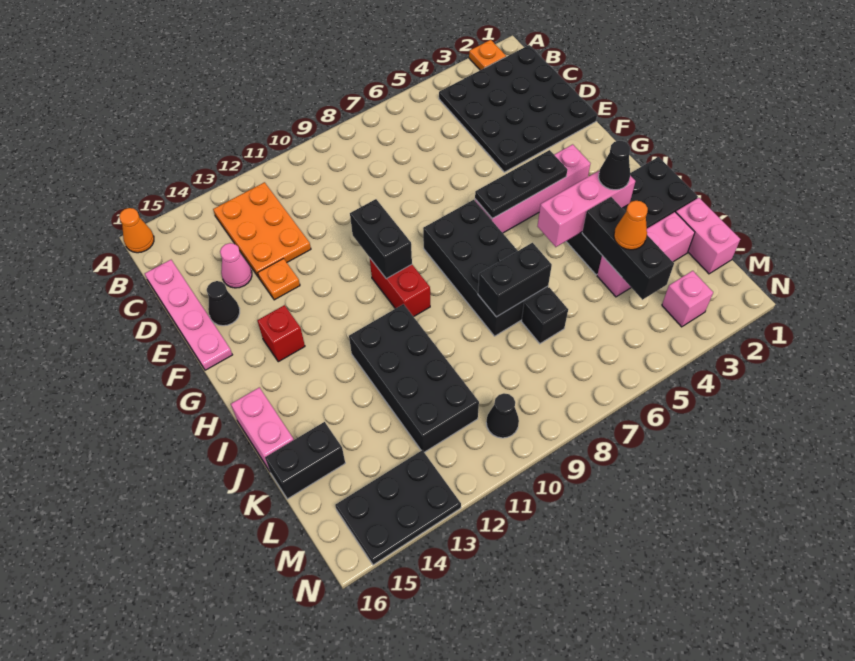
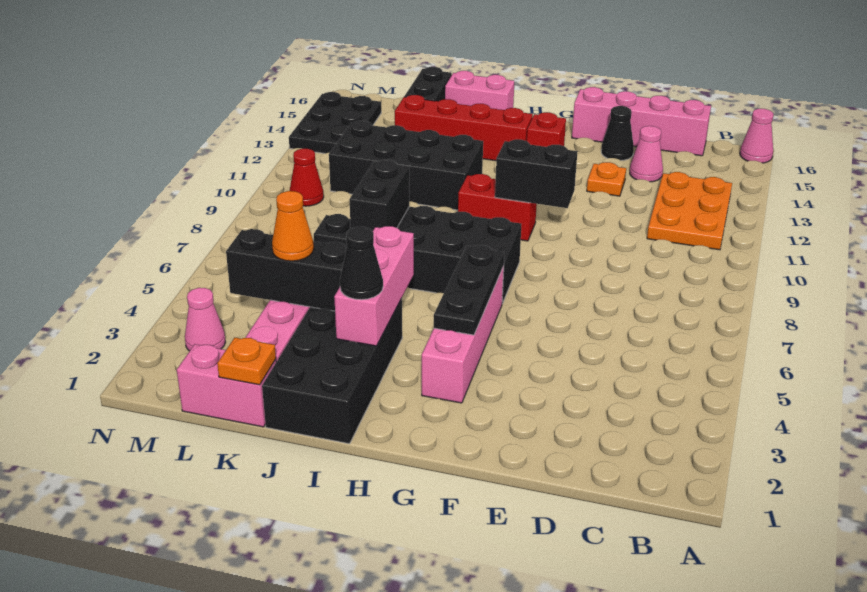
orange plate A2 level 1 -> orange plate K1 level 2
orange cone A16 level 1 -> pink cone A16 level 1
black plate B1:E4 level 1 -> none
orange plate B12:D13 level 1 -> orange plate B11:C13 level 1
pink plate C16:F16 level 1 -> pink brick C16:F16 level 1
none -> red brick H14:K14 level 1
pink brick M3 level 1 -> pink cone M3 level 1
black cone M10 level 1 -> red cone M10 level 1

